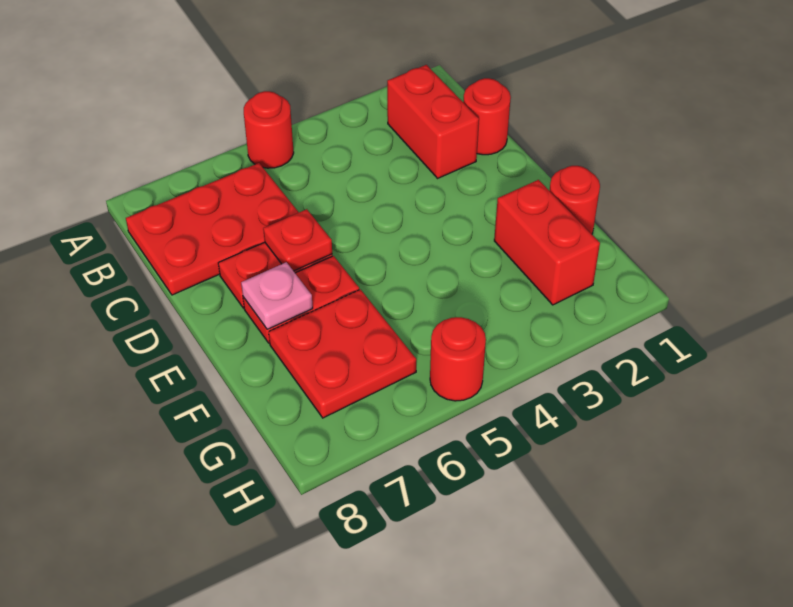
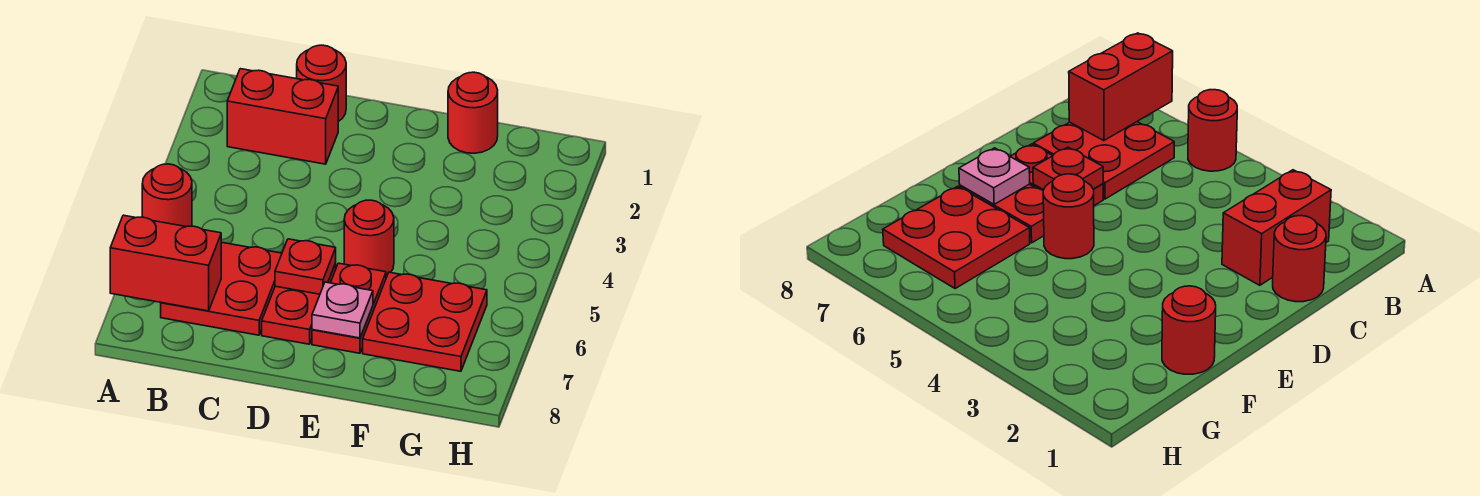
red plate B6:C8 level 1 -> red plate B6:C7 level 1
red brick F2:G2 level 1 -> red brick A7:B7 level 2
red round brick H5 level 1 -> red round brick E5 level 1

